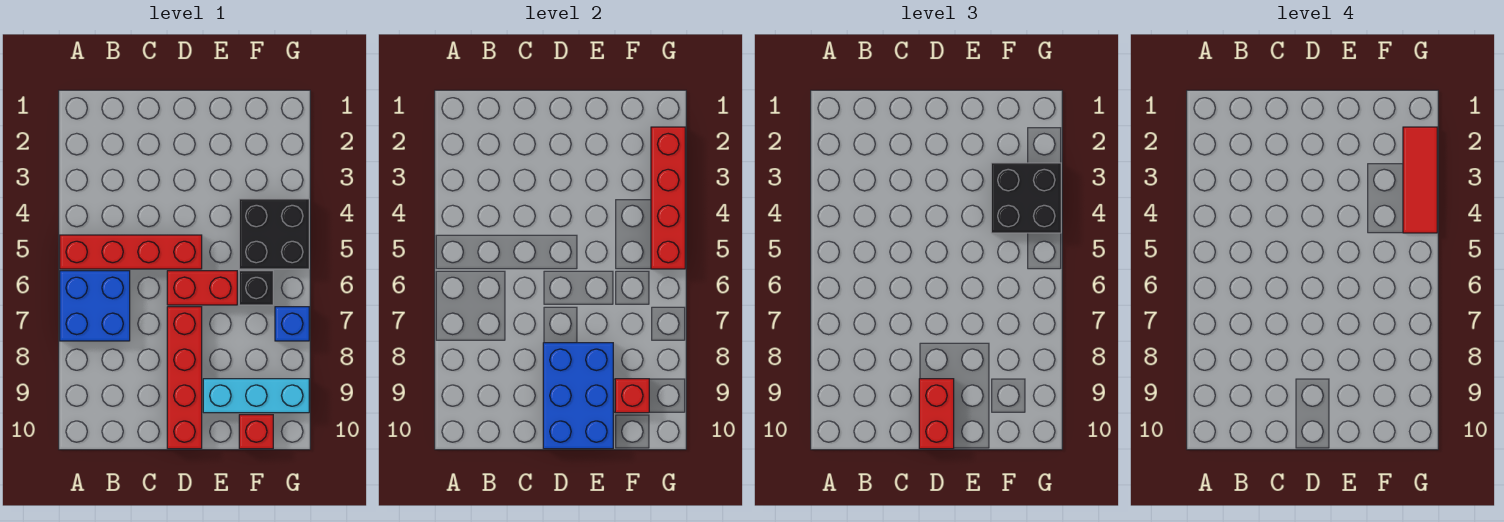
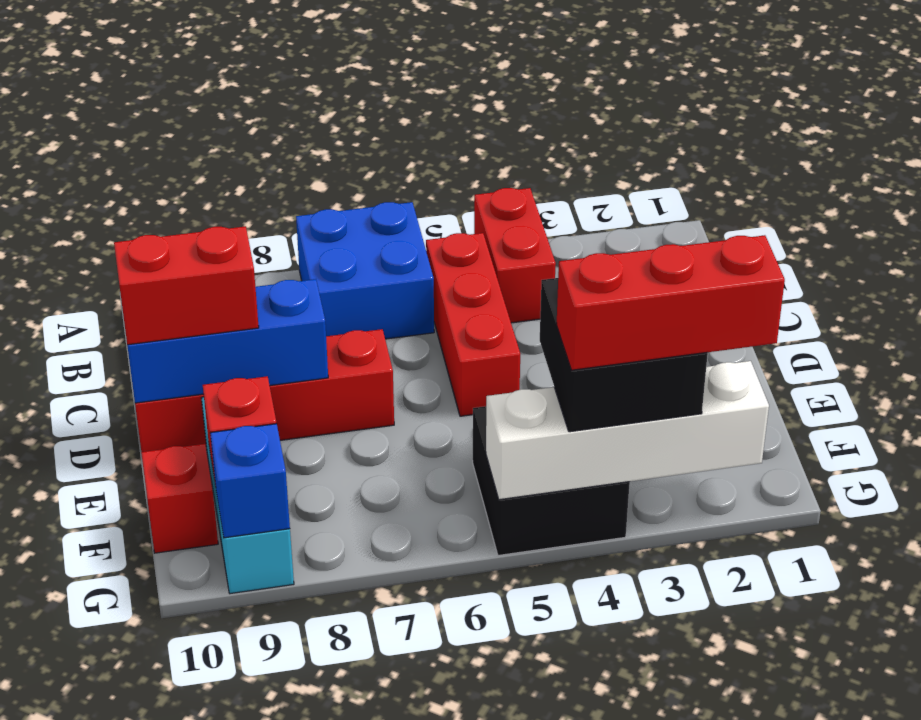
red brick A5:D5 level 1 -> red brick B5:D5 level 1
red brick D6:E6 level 1 -> red brick A4:B4 level 1
blue brick D8:E10 level 2 -> blue brick D8:D10 level 2
black brick F6 level 1 -> none
red brick G2:G5 level 2 -> white brick G2:G5 level 2
red tile G2:G4 level 4 -> red brick G2:G4 level 4
blue brick G7 level 1 -> blue brick G9 level 2

